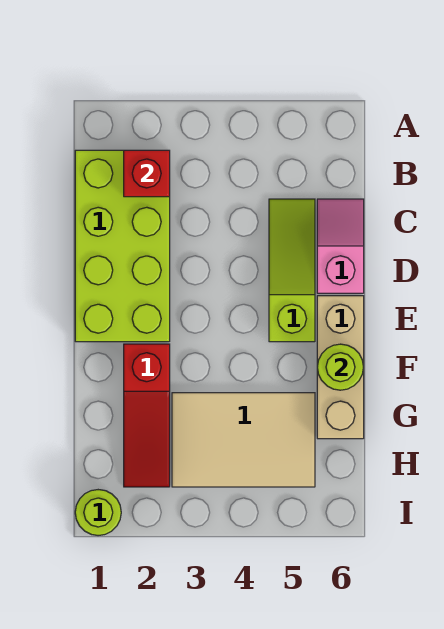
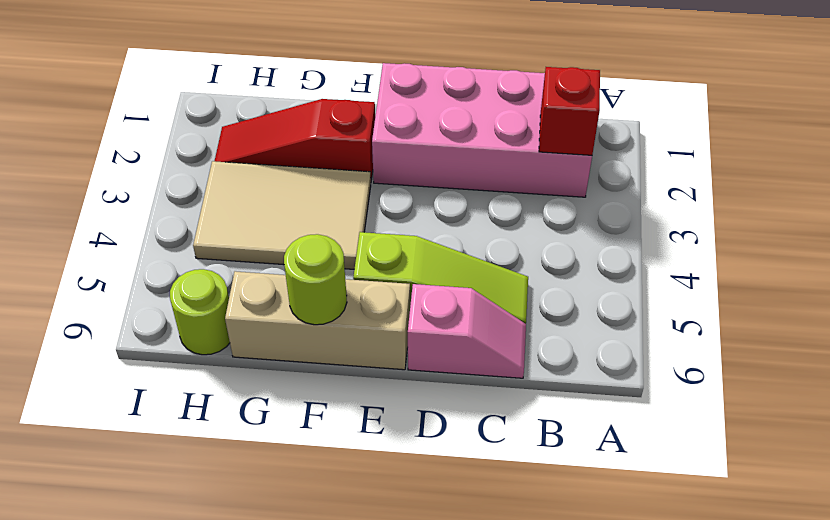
lime brick B1:E2 level 1 -> pink brick B1:E2 level 1
tan tile G3:H5 level 1 -> tan tile F3:H4 level 1
lime round brick I1 level 1 -> lime round brick H6 level 1

